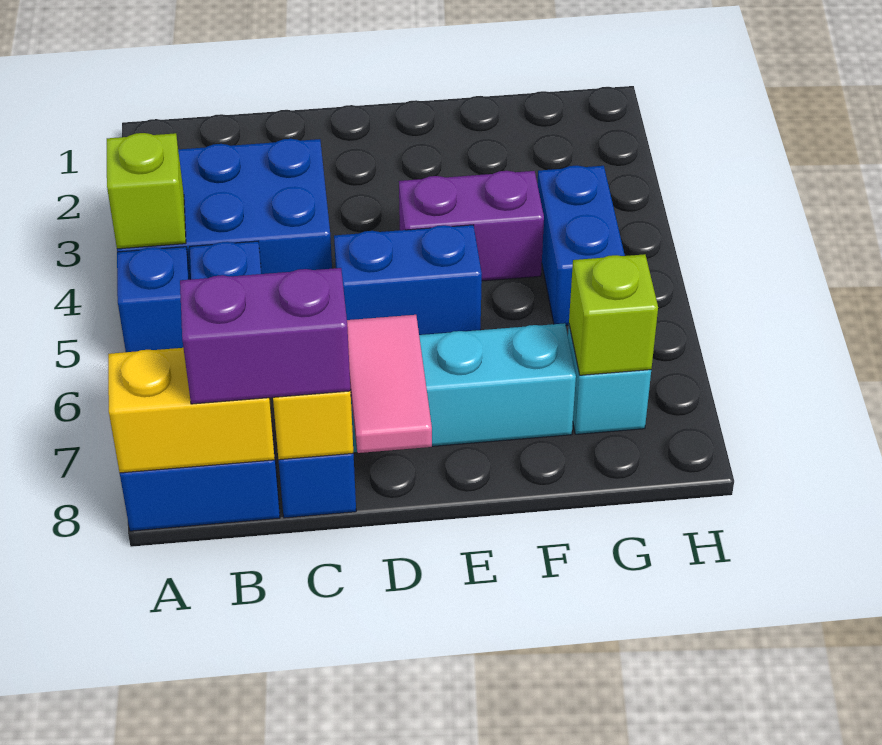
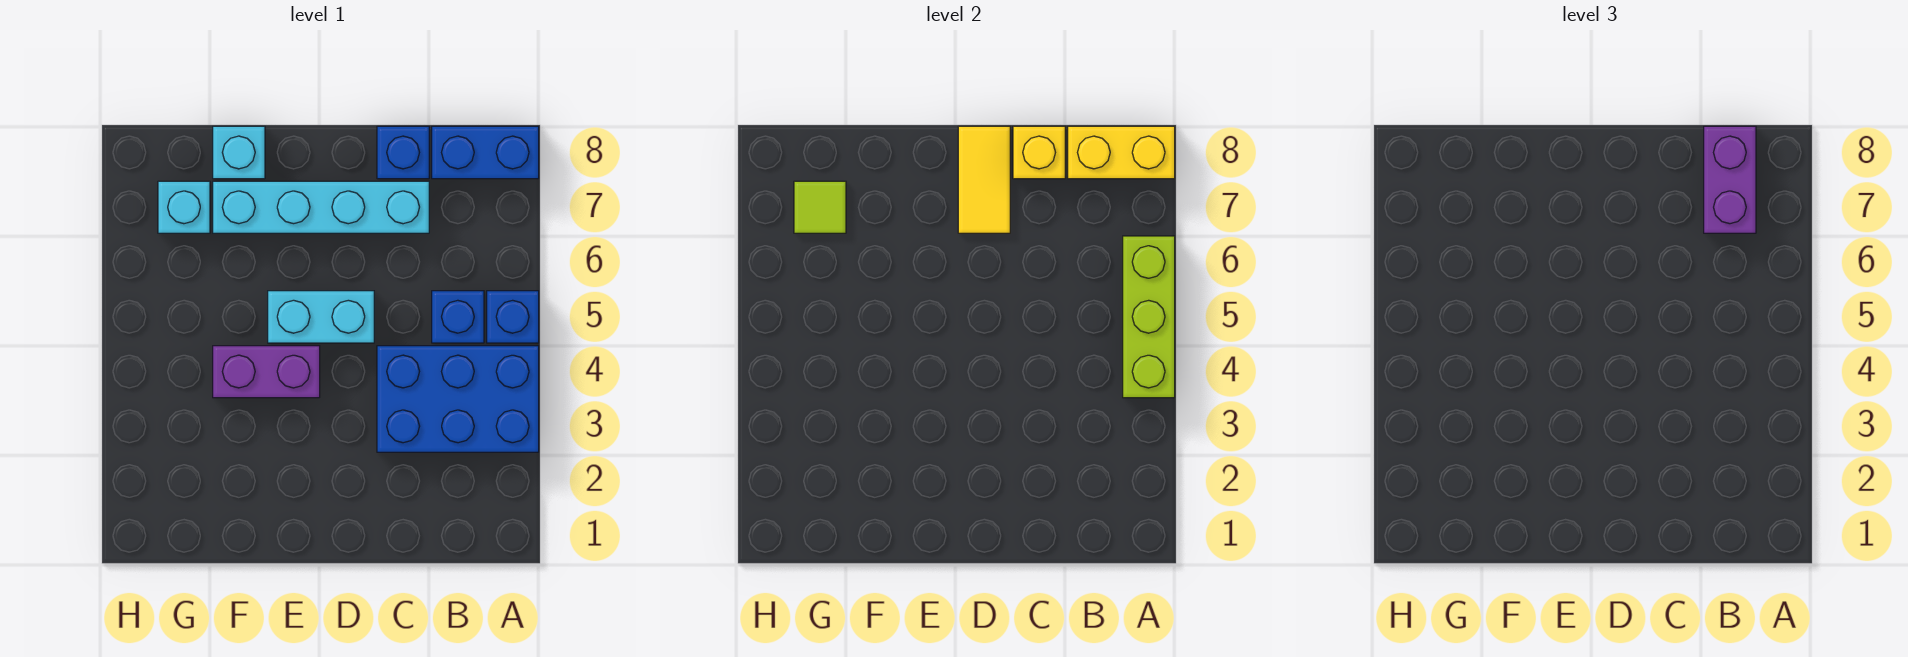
lime brick A4 level 2 -> lime brick A4:A6 level 2
purple brick B8:C8 level 3 -> purple brick B7:B8 level 3
blue brick D5:E5 level 1 -> cyan brick D5:E5 level 1
pink tile D7:D8 level 2 -> yellow tile D7:D8 level 2
none -> cyan brick F8 level 1
blue brick G4:G5 level 1 -> none
lime brick G7 level 2 -> lime tile G7 level 2

